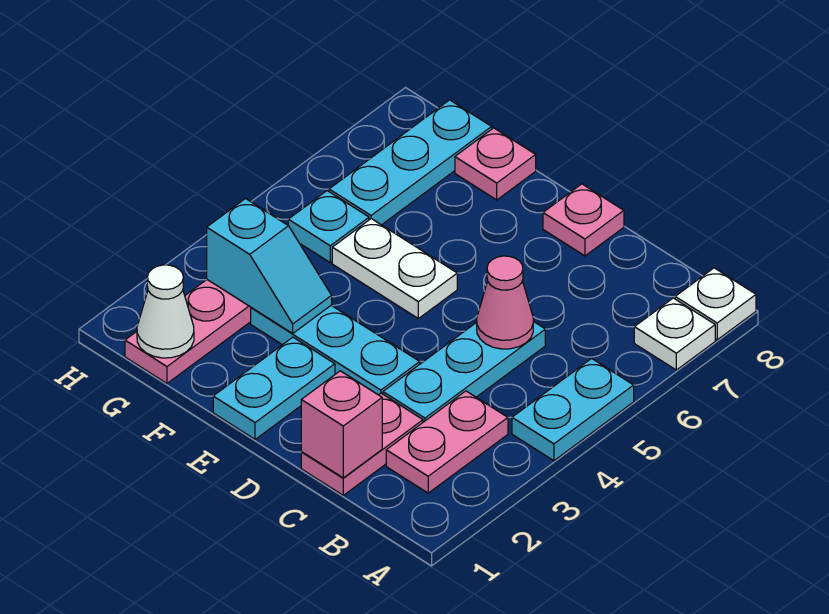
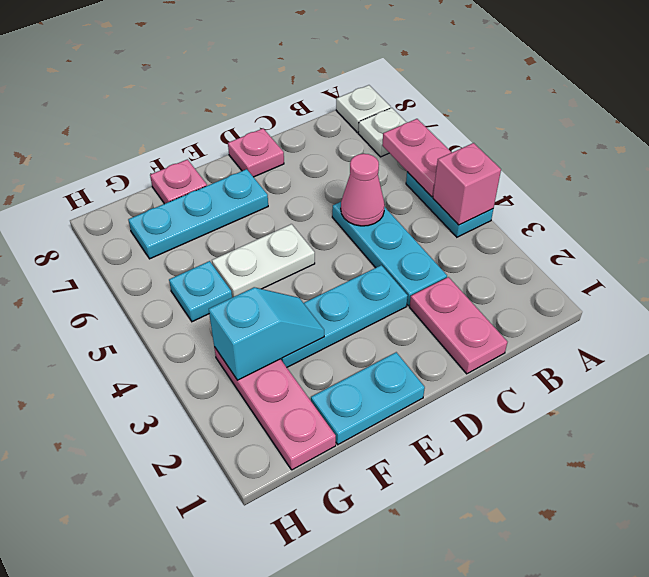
pink plate B2:B3 level 1 -> pink plate A5:A6 level 2
pink brick C1 level 2 -> pink brick A4 level 2
cyan plate E1:E2 level 1 -> cyan plate E1:F1 level 1
white cone G1 level 2 -> none
cyan plate G6:G8 level 1 -> cyan plate E7:G7 level 1

